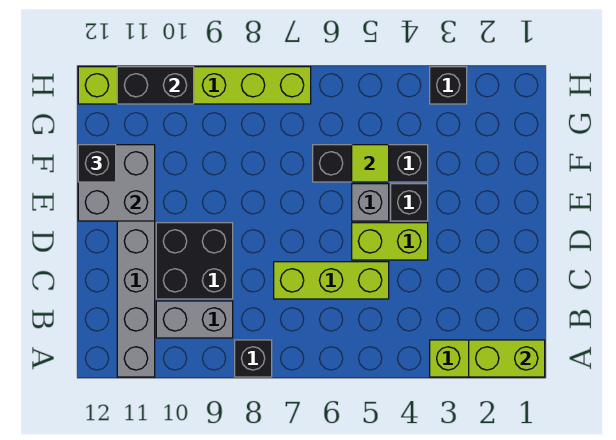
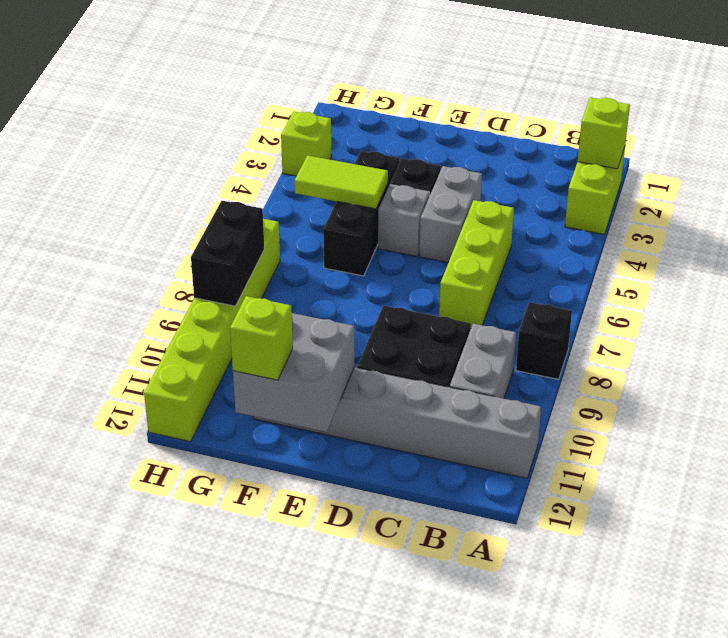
lime brick A1:A2 level 2 -> lime brick A2 level 2
lime brick D4:D5 level 1 -> grey brick D4:D5 level 1
lime tile F5 level 2 -> lime tile F5:G5 level 2
black brick F12 level 3 -> lime brick F12 level 3
black brick H3 level 1 -> lime brick H3 level 1
black brick H10:H11 level 2 -> black brick H8:H9 level 2

